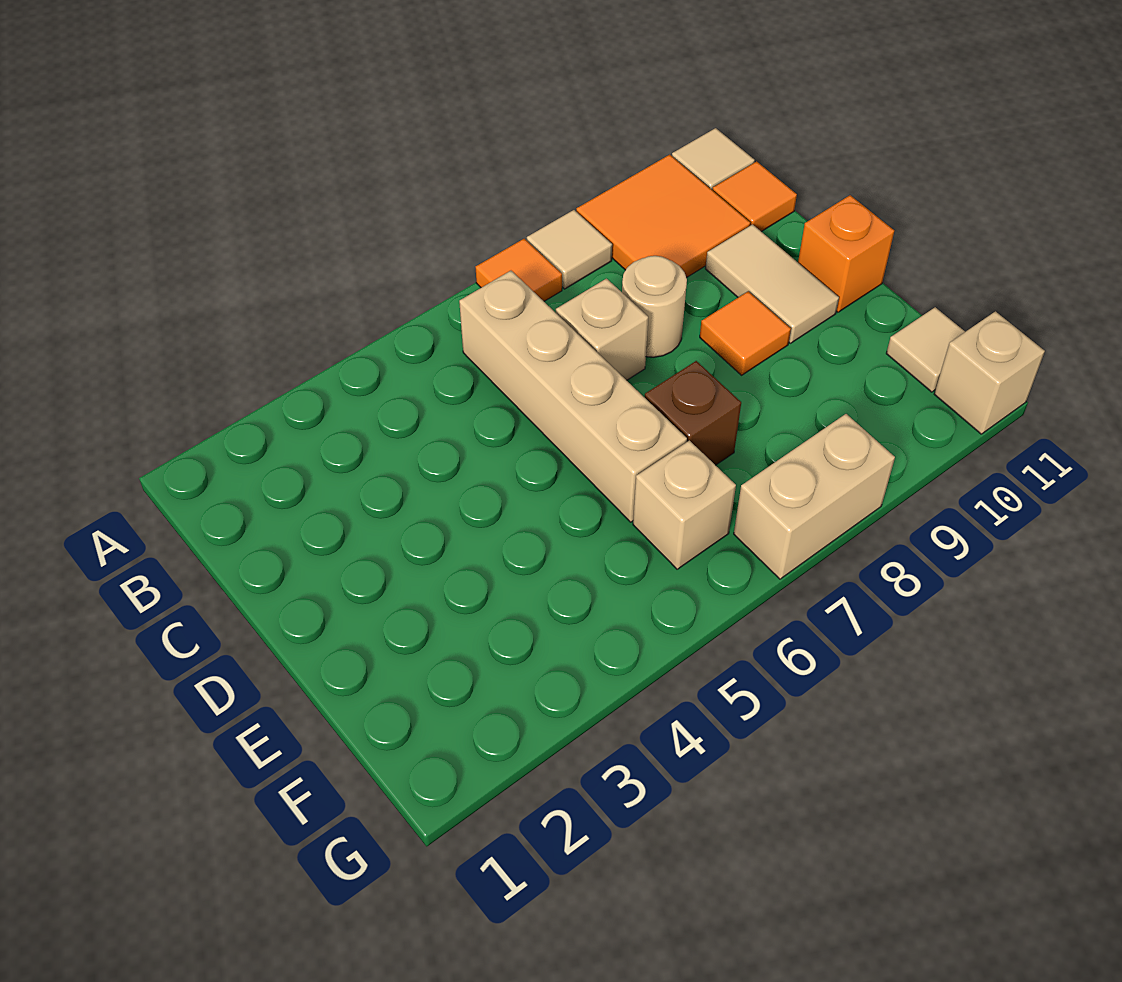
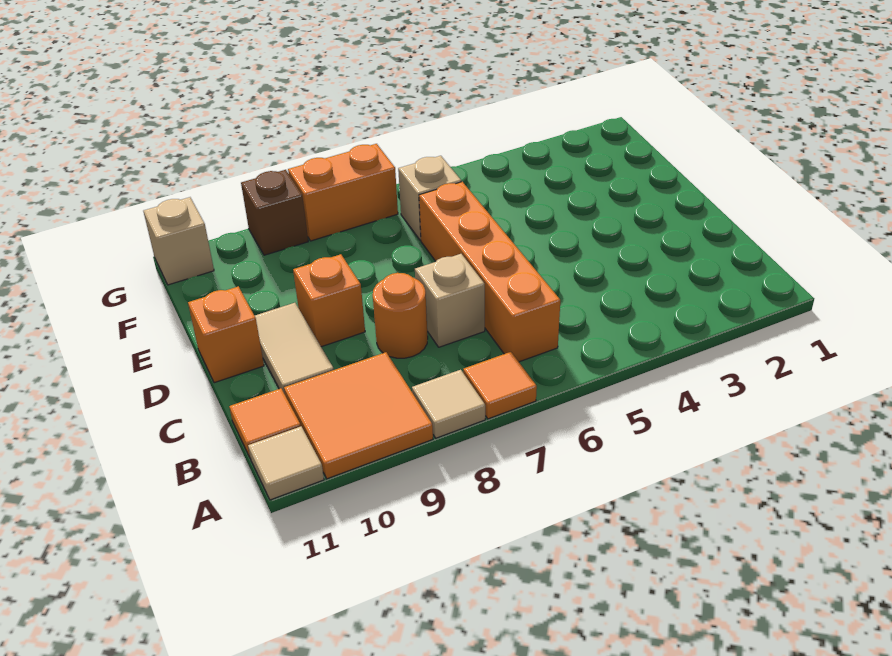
tan brick B6:E6 level 1 -> orange brick B6:E6 level 1
tan round brick C8 level 1 -> orange round brick C8 level 1
orange tile D9 level 1 -> orange brick D9 level 1
brown brick E7 level 1 -> brown brick G9 level 1
tan tile F11 level 1 -> none
tan brick G7:G8 level 1 -> orange brick G7:G8 level 1

